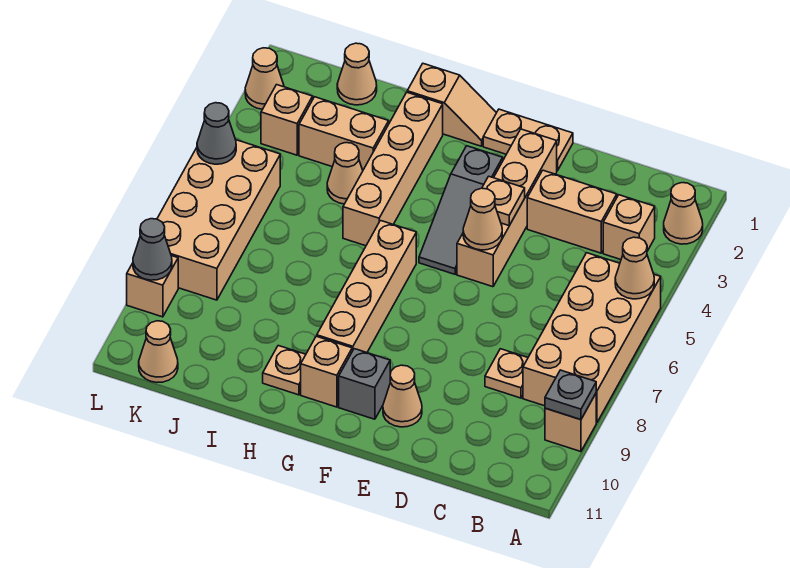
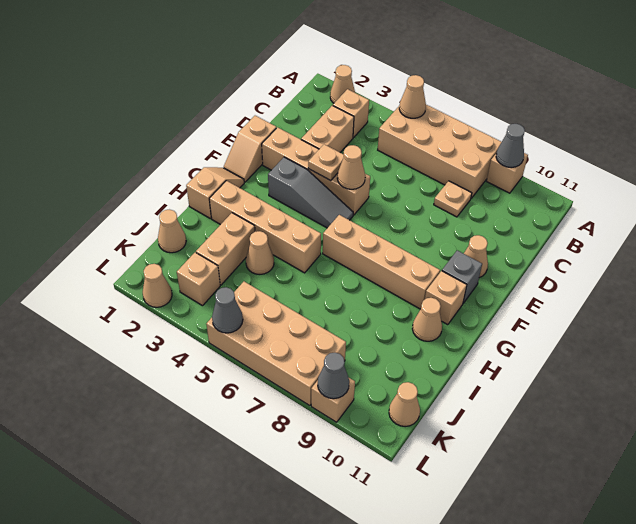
grey plate A9 level 2 -> grey cone A9 level 2
tan plate E1:F1 level 1 -> tan slope E1:F1 level 1 top E
tan plate H10 level 1 -> tan cone H10 level 1

